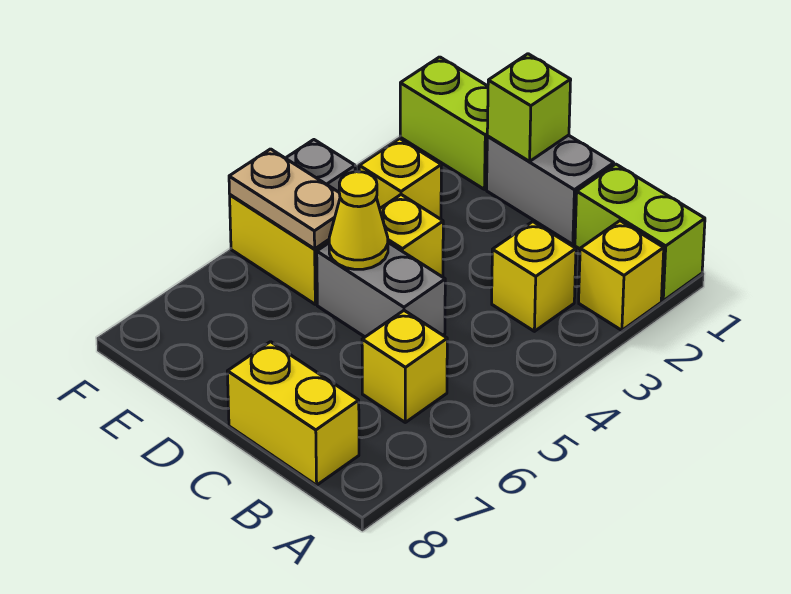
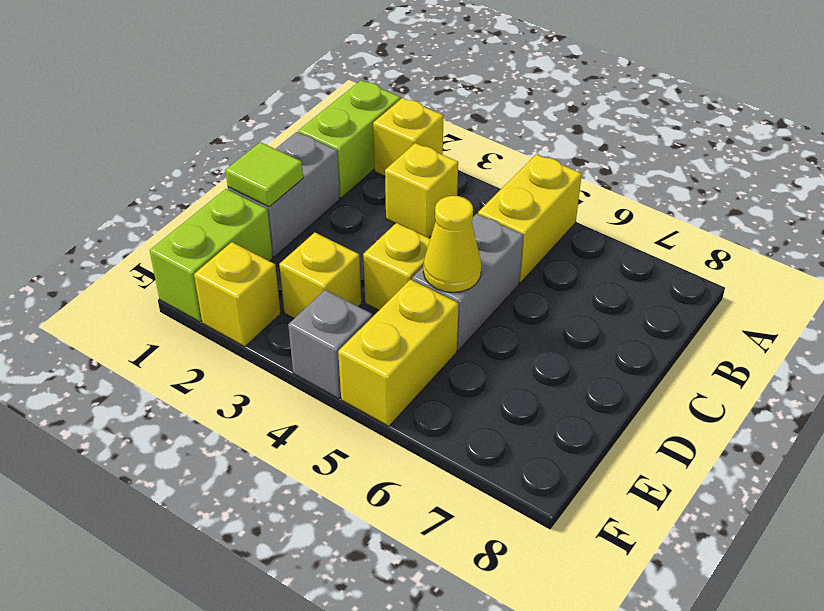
yellow brick B6 level 1 -> yellow brick F2 level 1
yellow brick B8:C8 level 1 -> yellow brick A5:B5 level 1
lime brick D1 level 2 -> lime tile D1 level 2
tan plate E5:F5 level 2 -> none

